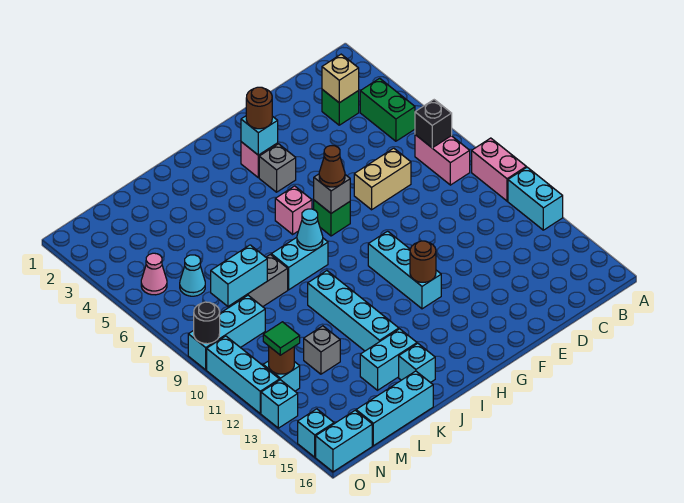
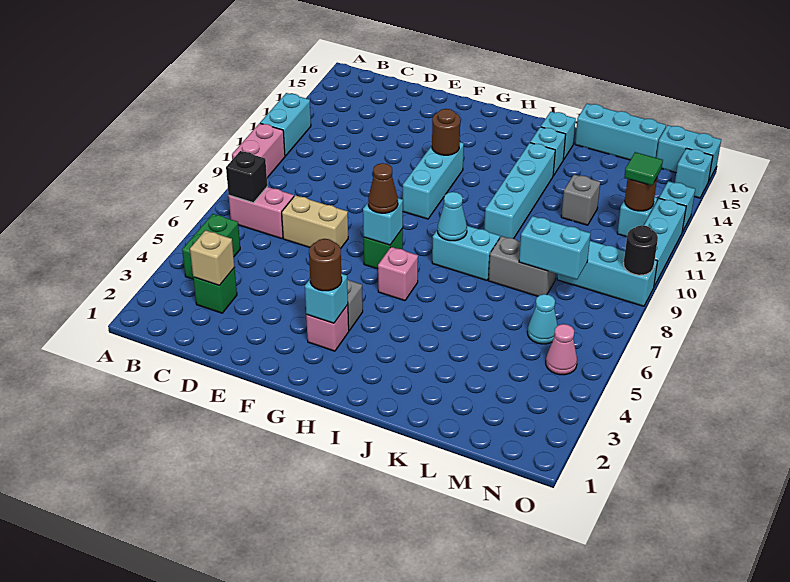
pink brick B7:B8 level 1 -> pink brick B7:C7 level 1
grey brick G7 level 2 -> cyan brick G7 level 2
cyan brick J14:K14 level 1 -> cyan brick J14 level 1

